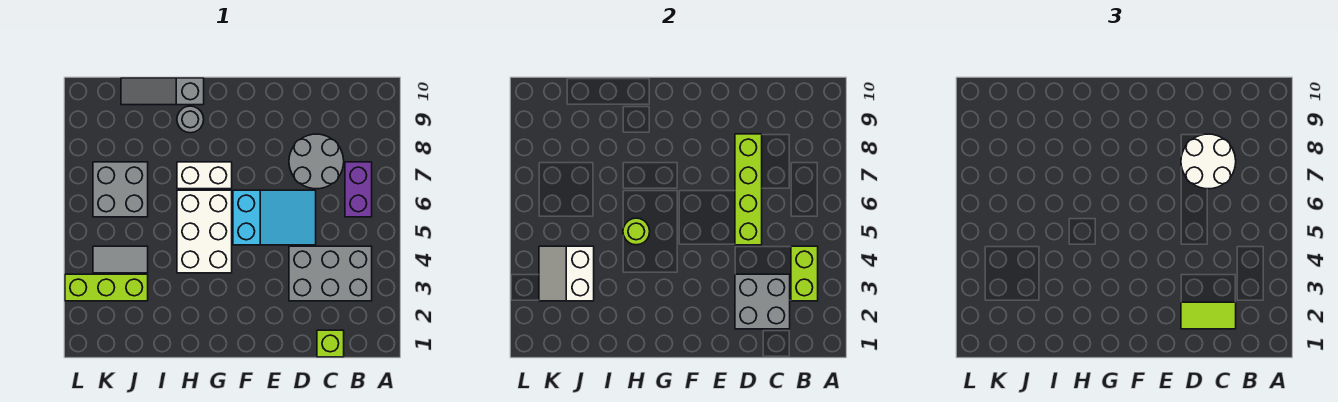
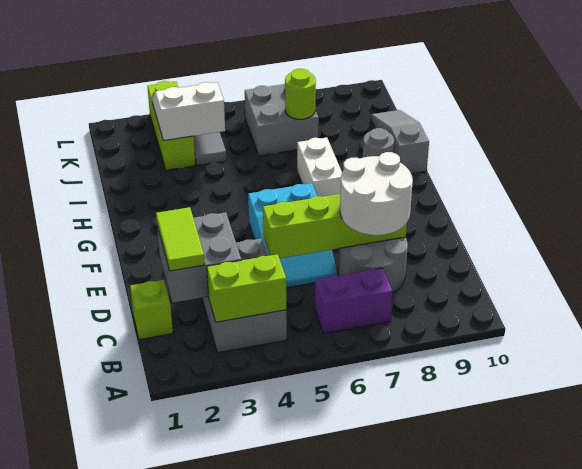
white brick G4:H6 level 1 -> none
lime round brick H5 level 2 -> lime round brick J7 level 2

